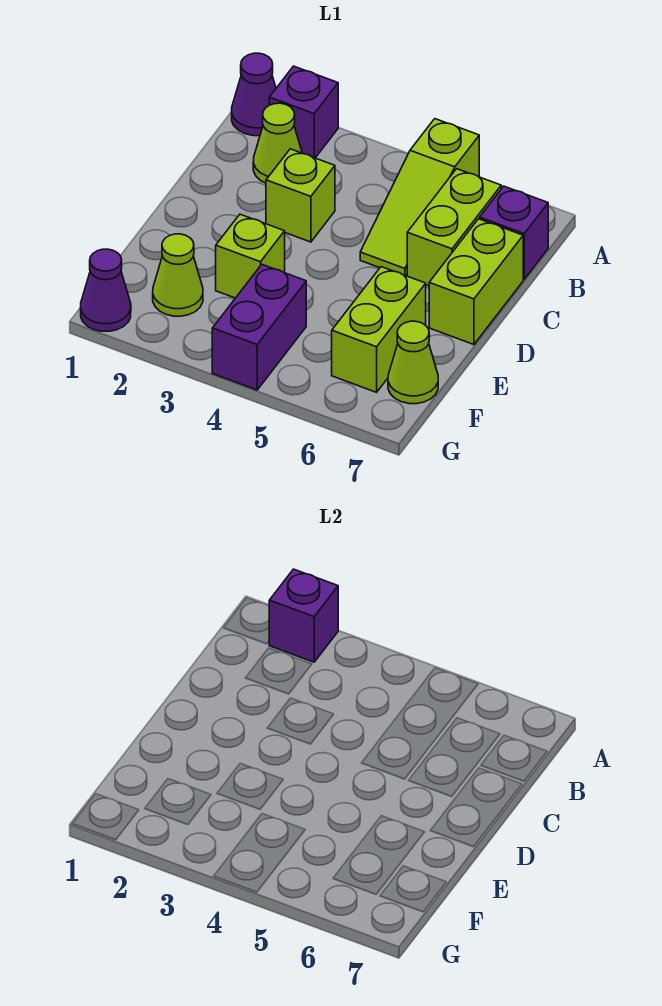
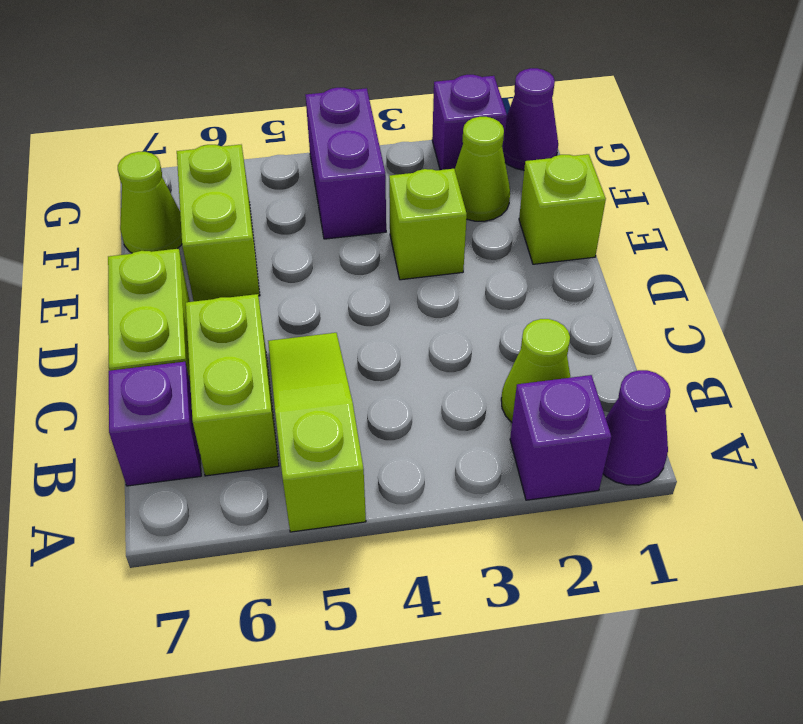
purple brick A2 level 2 -> purple brick G2 level 1
lime brick C3 level 1 -> lime brick E1 level 1

